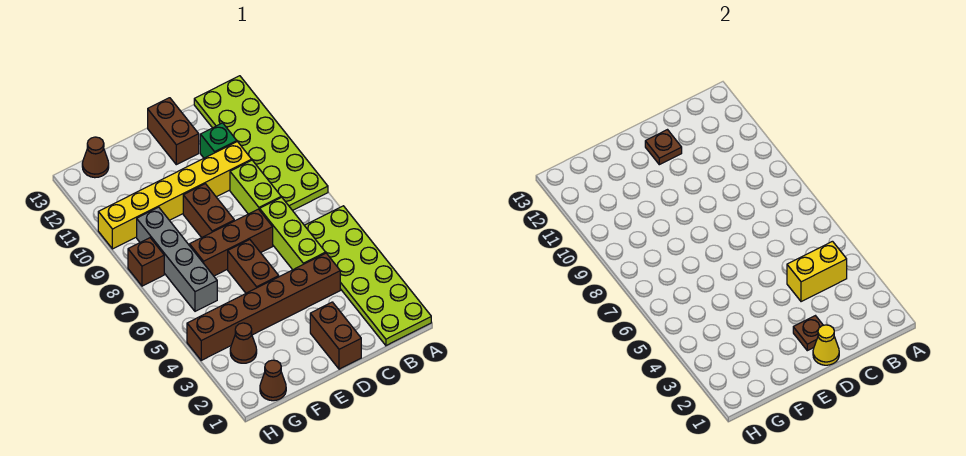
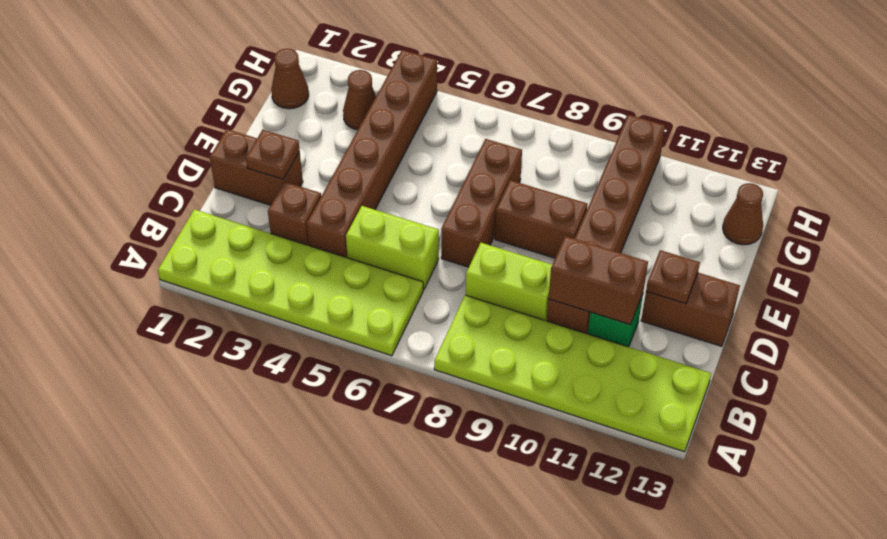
yellow brick B4:C4 level 2 -> none
lime brick C5:C7 level 1 -> lime brick C5:C6 level 1
yellow brick C10:H10 level 1 -> brown brick C10:H10 level 1
yellow cone D1 level 2 -> none
brown brick E5:E6 level 1 -> brown brick C10:C11 level 2
grey brick G6:G9 level 1 -> none
brown brick H8 level 1 -> brown brick C3 level 1

